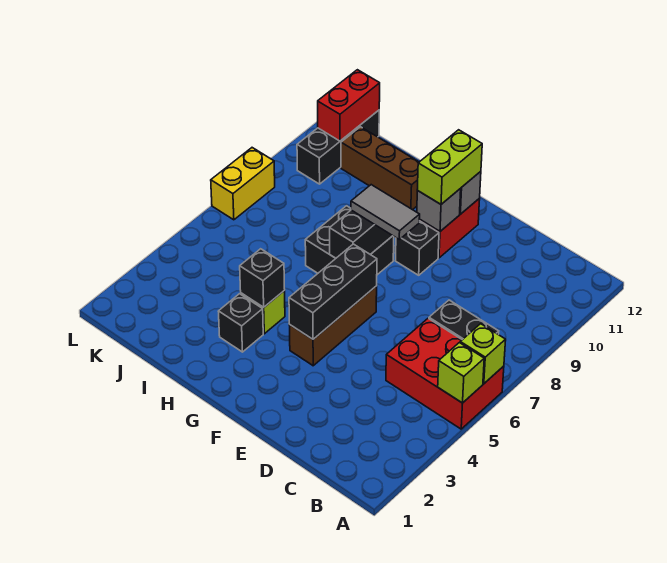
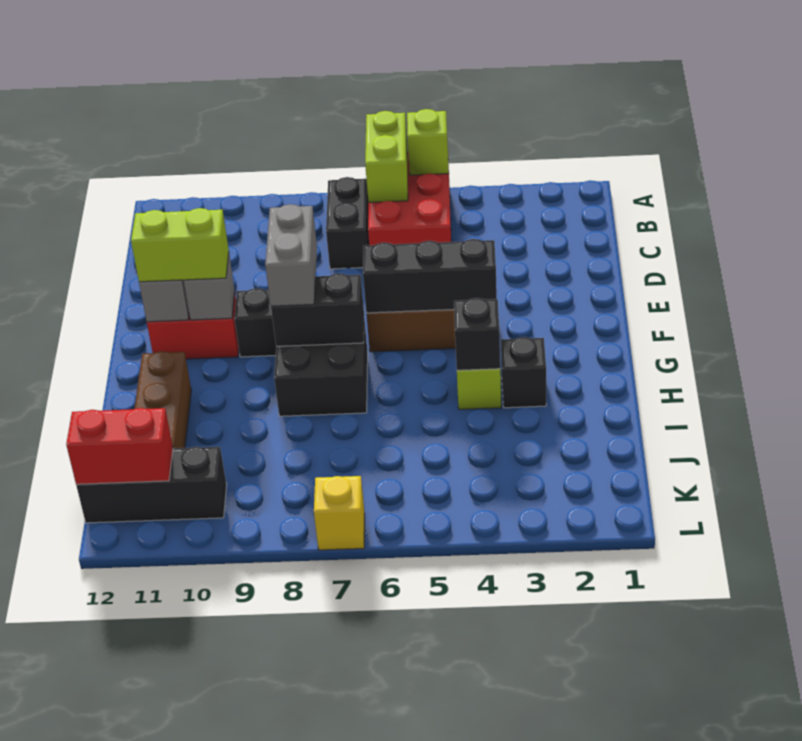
lime brick A6 level 2 -> lime brick A6:B6 level 2
grey tile F8:G8 level 3 -> grey brick F8:G8 level 3
yellow brick L7:L8 level 1 -> yellow brick L7 level 1

